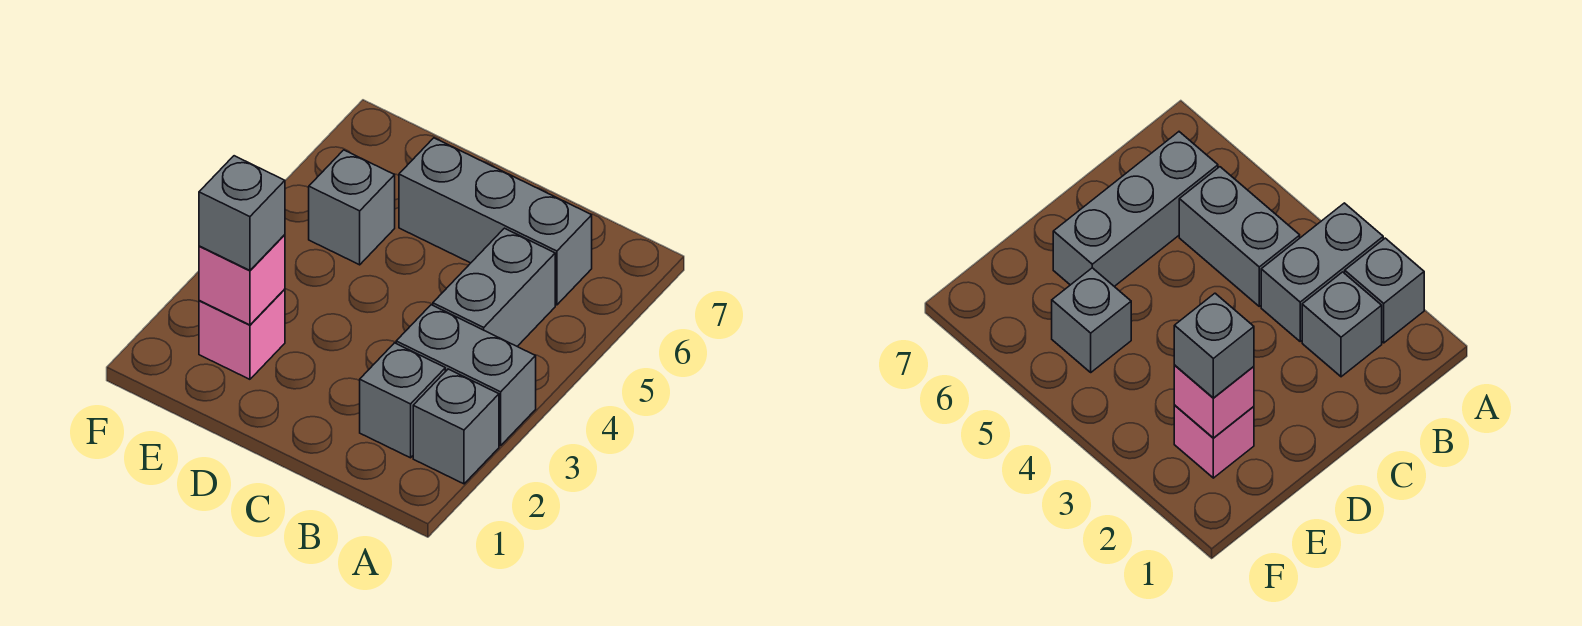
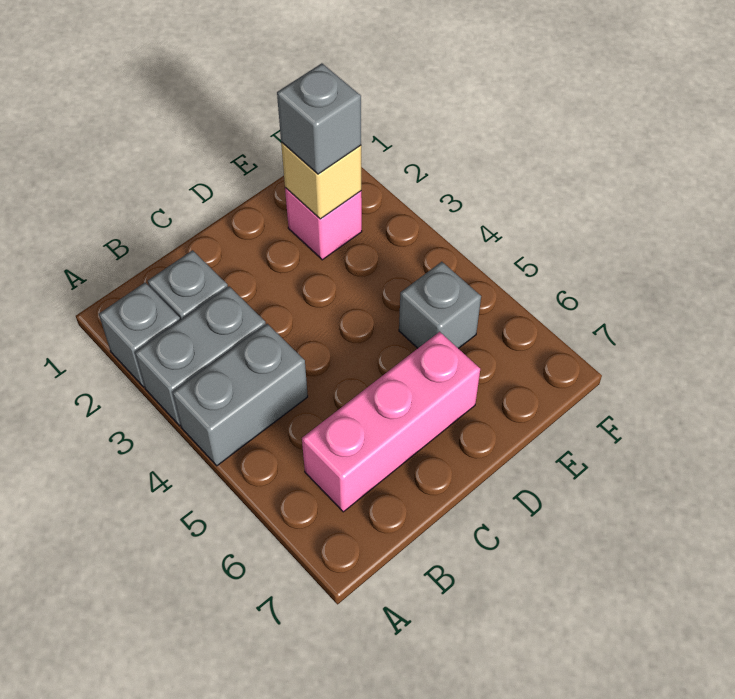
grey brick B4:B5 level 1 -> grey brick A4:B4 level 1
grey brick B6:D6 level 1 -> pink brick B6:D6 level 1
pink brick E2 level 2 -> tan brick E2 level 2

